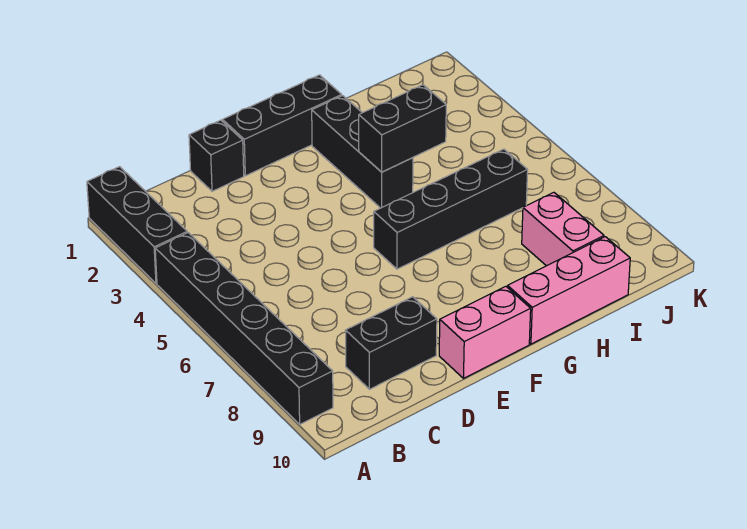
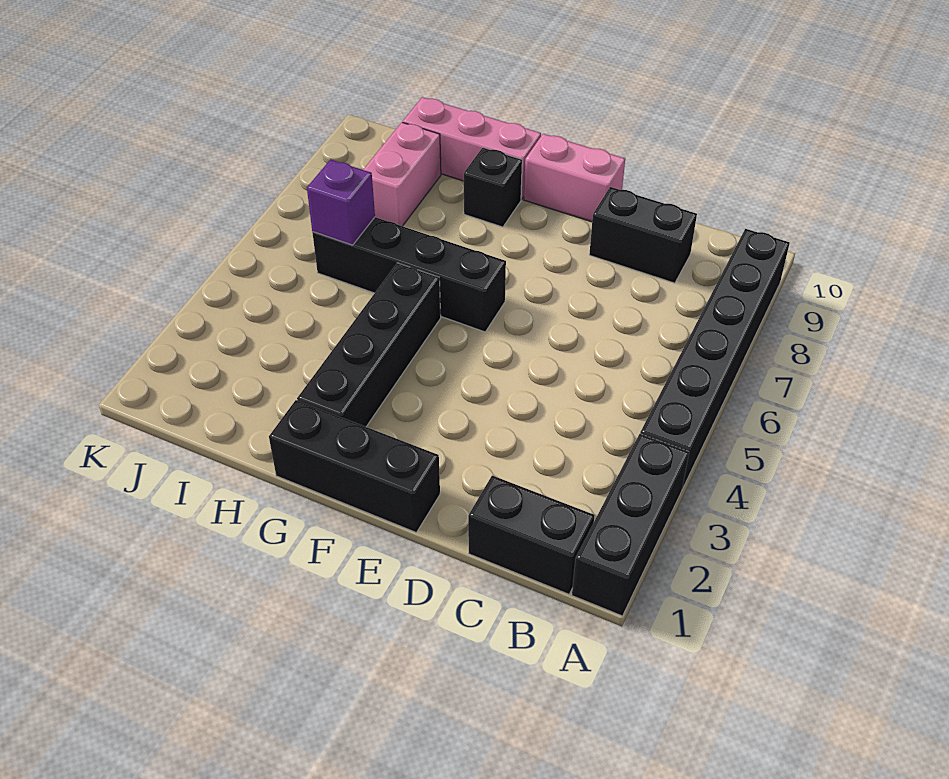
black brick D1 level 1 -> black brick G9 level 1
black brick G2:G4 level 1 -> black brick G2:G5 level 1
black brick G4:H4 level 2 -> black brick B1:C1 level 1
none -> purple brick I6 level 2

